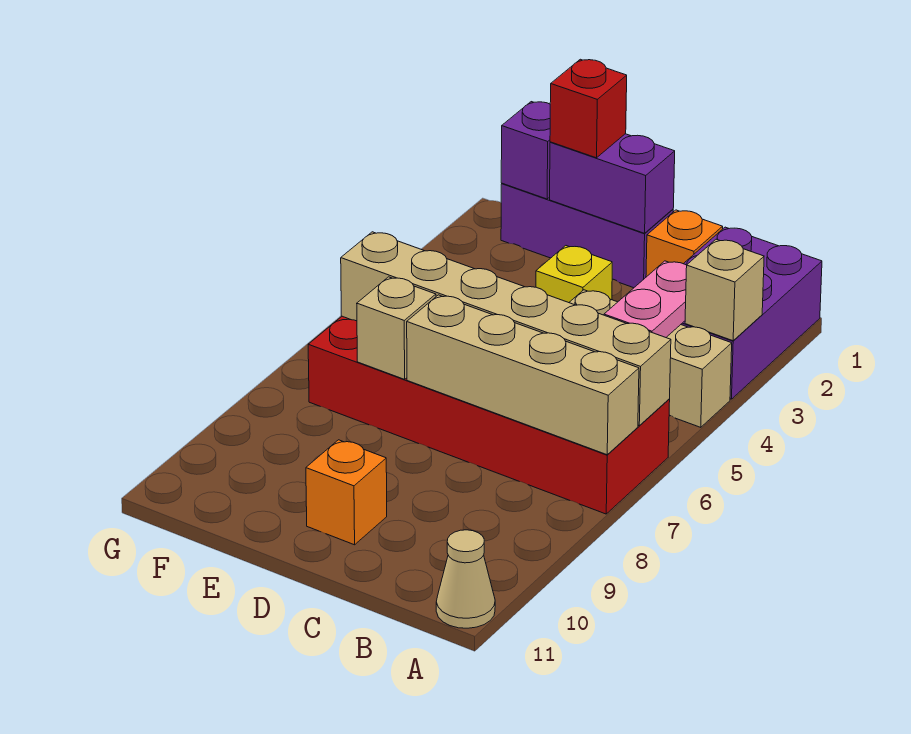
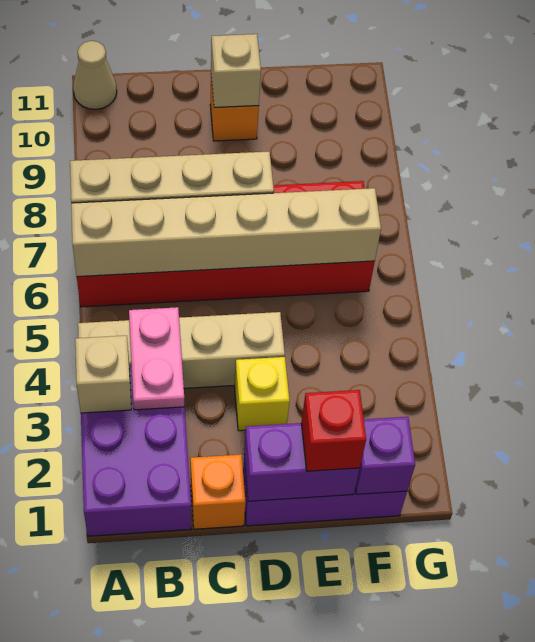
tan brick A4:C4 level 1 -> tan brick A4:D4 level 1
tan brick E7 level 2 -> tan brick D10 level 2

